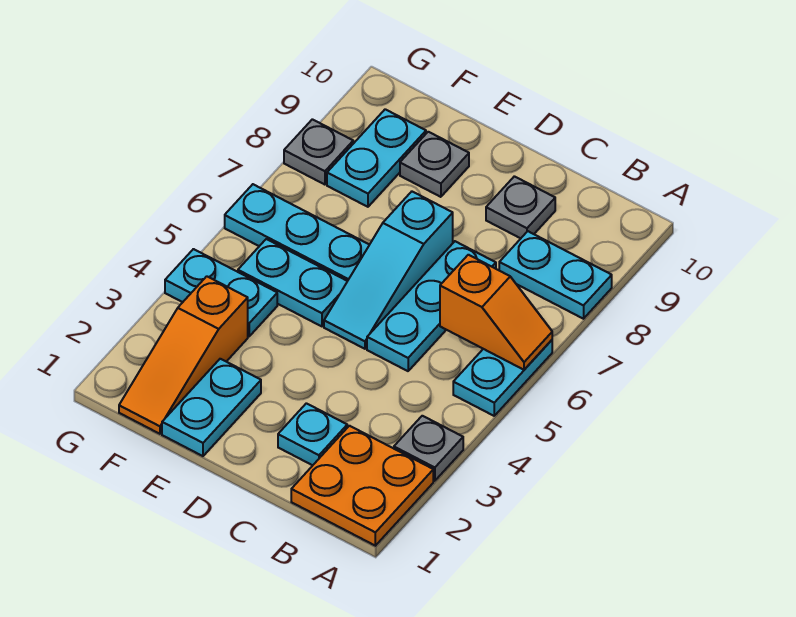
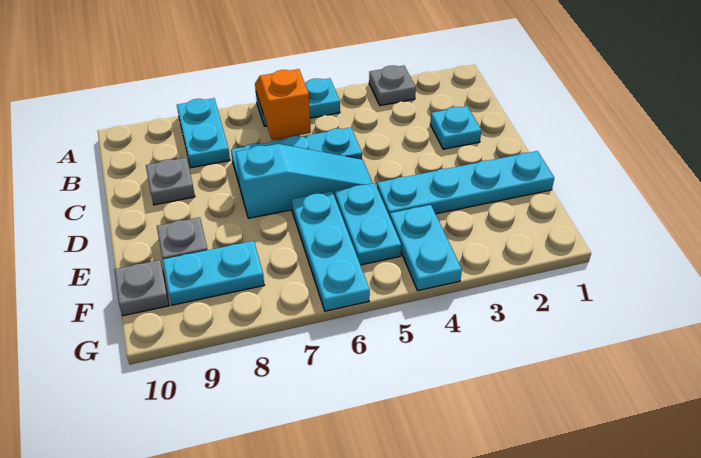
orange plate A1:B2 level 1 -> none
cyan plate E1:E2 level 1 -> cyan plate E1:E4 level 1
orange slope F1:F3 level 1 top 3 -> none
grey plate G8 level 1 -> grey plate F10 level 1

